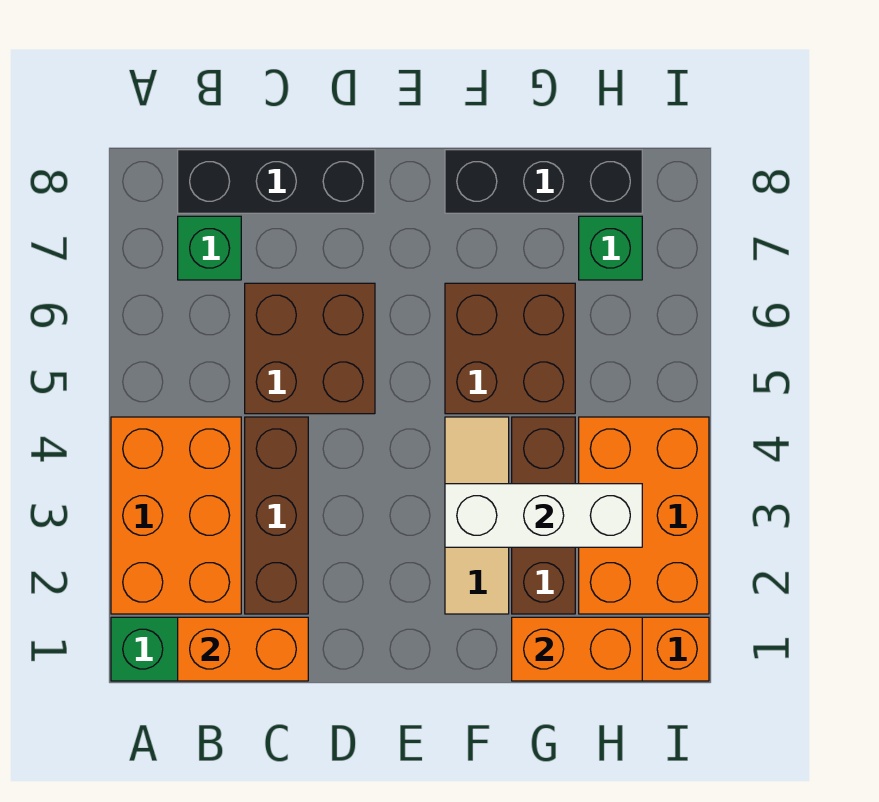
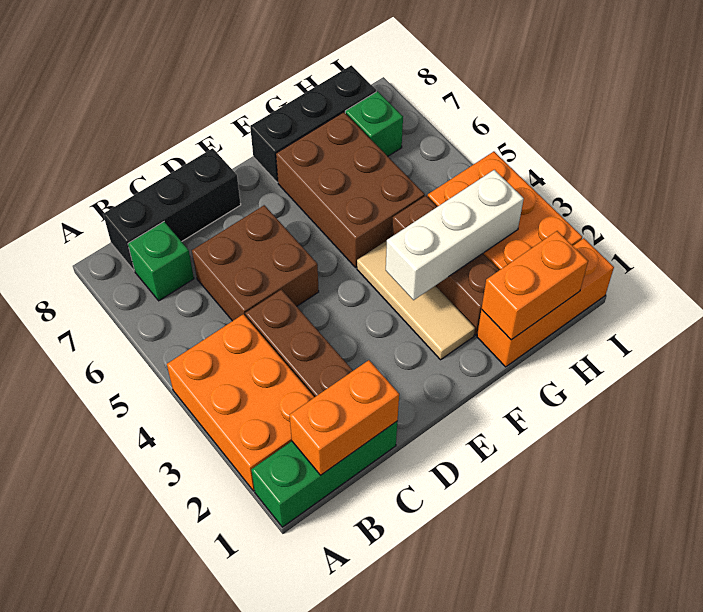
brown brick F5:G6 level 1 -> brown brick F5:G7 level 1

